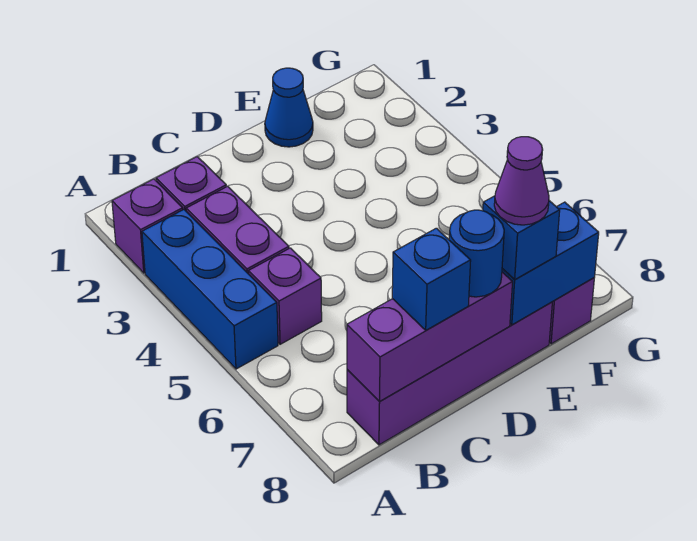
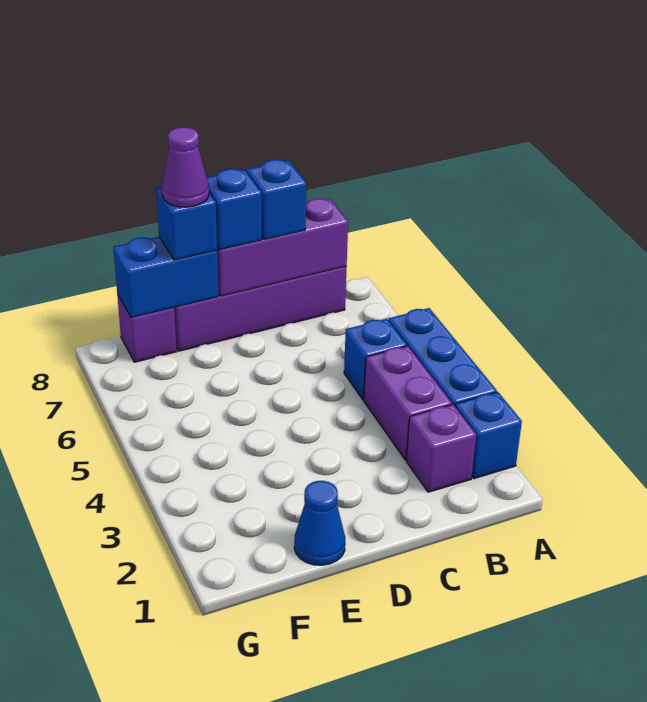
purple brick A2 level 1 -> blue brick A2 level 1
purple brick B5 level 1 -> blue brick B5 level 1
blue round brick D8 level 3 -> blue brick D8 level 3

